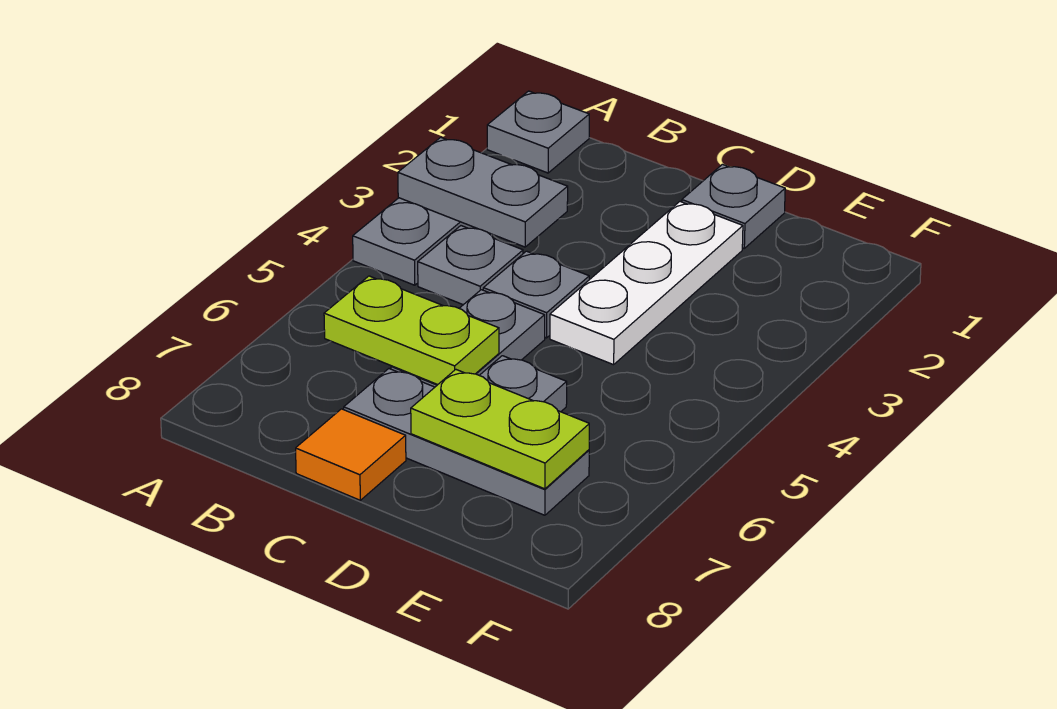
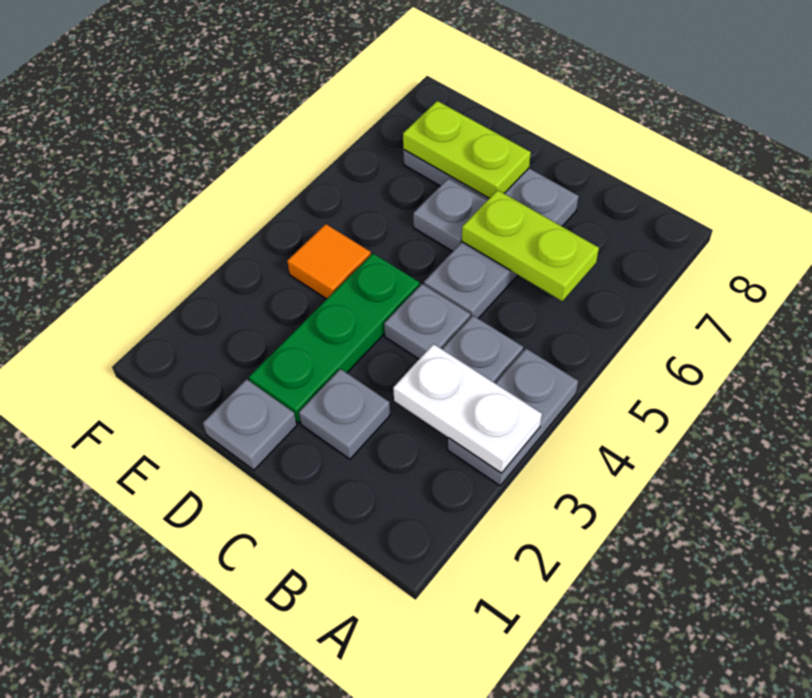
grey plate A1 level 1 -> grey plate C2 level 1
grey plate A3:B3 level 2 -> white plate A3:B3 level 2
orange tile C8 level 1 -> orange tile E4 level 1
white plate D2:D4 level 1 -> green plate D2:D4 level 1

